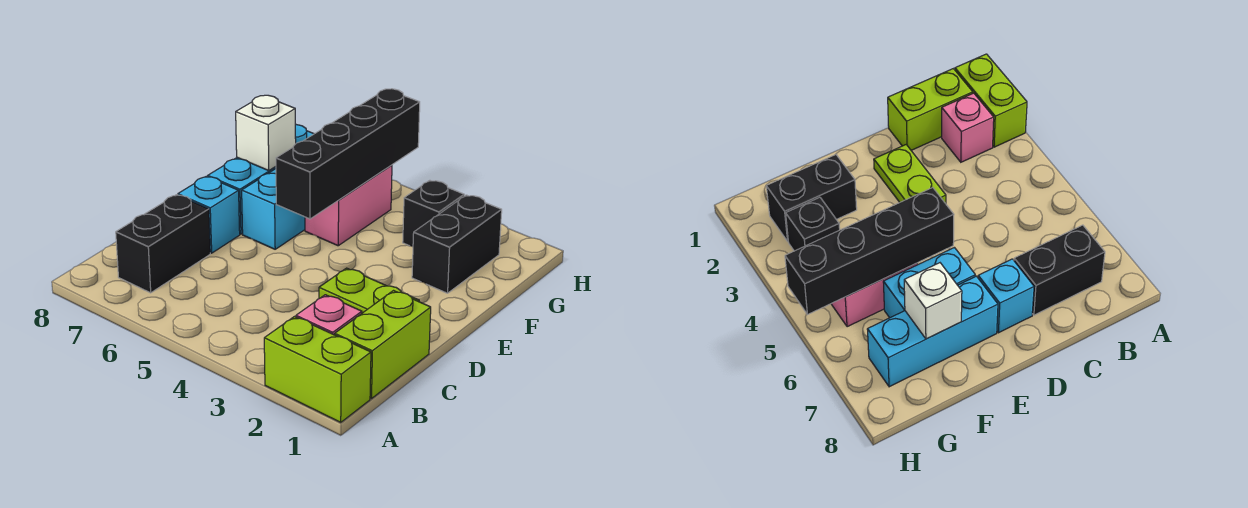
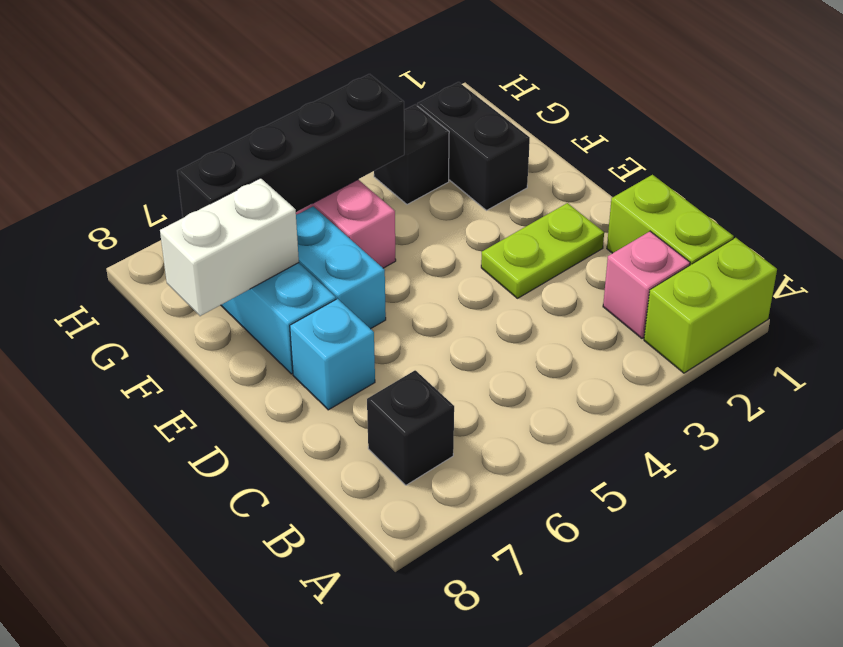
black brick B7:C7 level 1 -> black brick B7 level 1
black brick E5:H5 level 2 -> black brick G4:G7 level 2
white brick F7 level 2 -> white brick F7:F8 level 2

